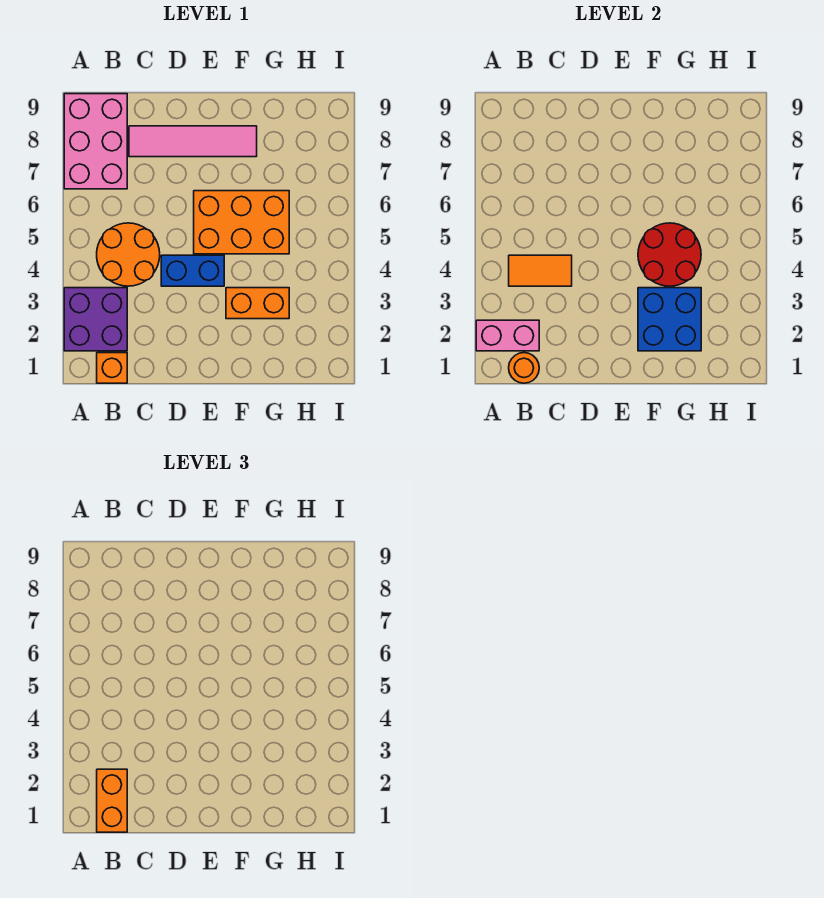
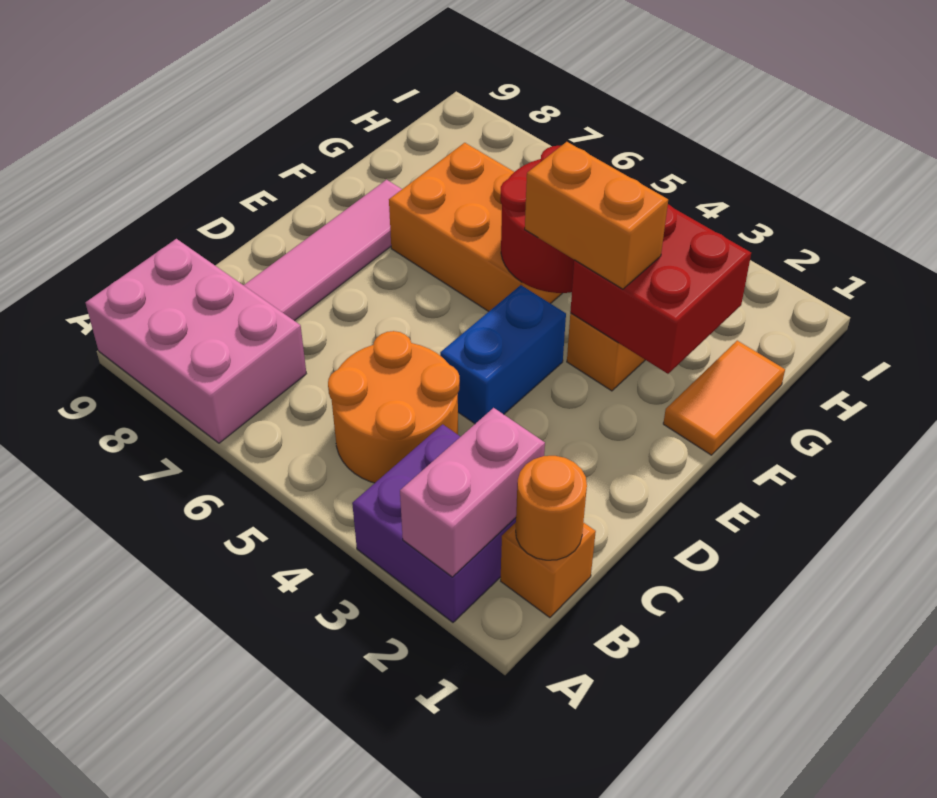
orange brick B1:B2 level 3 -> orange brick F3:F4 level 3
orange tile B4:C4 level 2 -> orange tile F1:G1 level 1
orange brick E5:G6 level 1 -> orange brick F5:G7 level 1
blue brick F2:G3 level 2 -> red brick F2:G3 level 2

